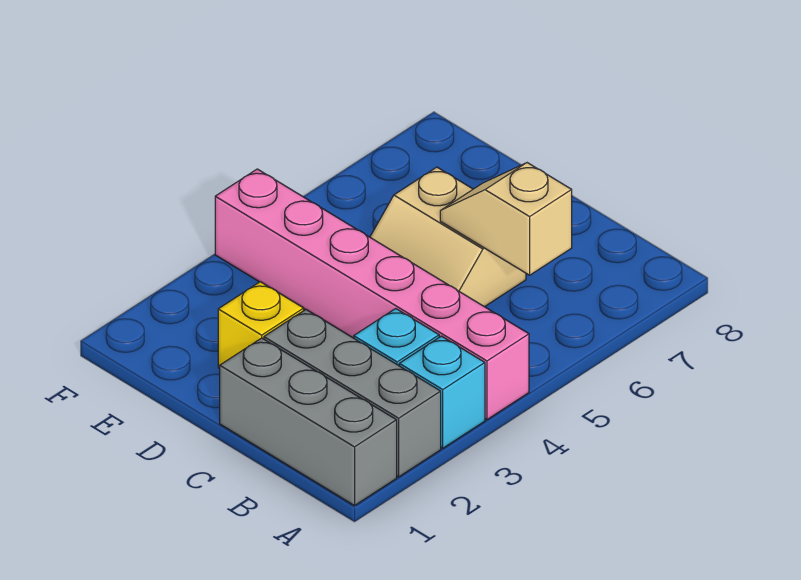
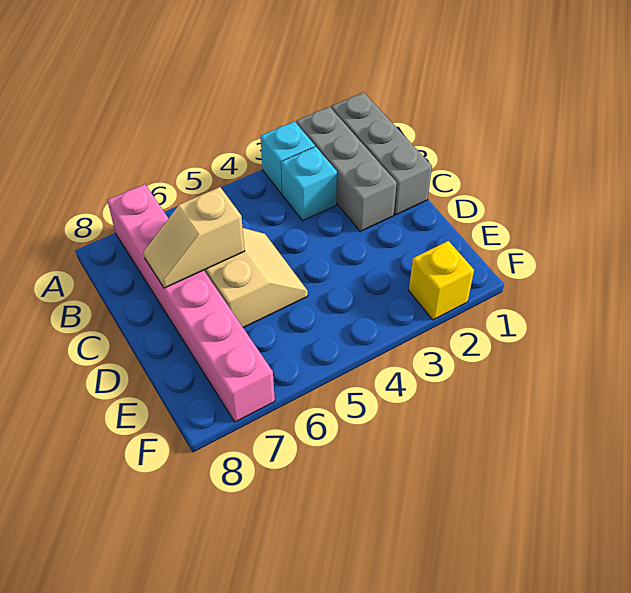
pink brick A4:F4 level 1 -> pink brick A7:F7 level 1
tan slope B6:C6 level 2 top B -> tan slope C6:C7 level 2 top 6
yellow brick D2 level 1 -> yellow brick F2 level 1

